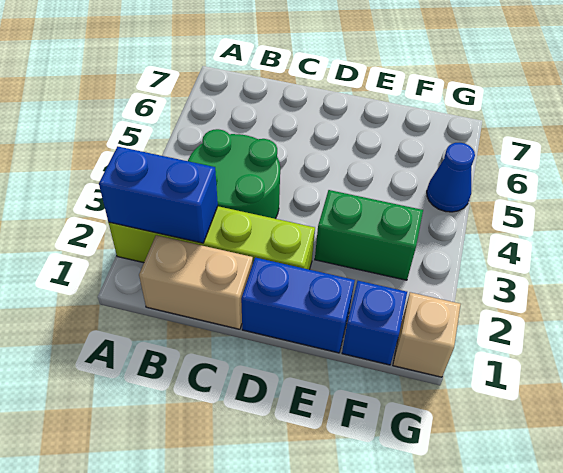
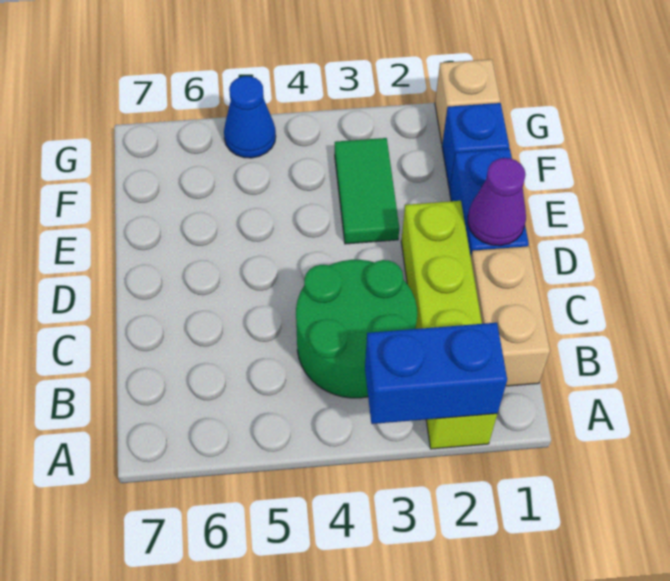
blue brick A2:B2 level 2 -> blue brick A2:A3 level 2
none -> purple cone D1 level 2
green brick E3:F3 level 1 -> green tile E3:F3 level 1

